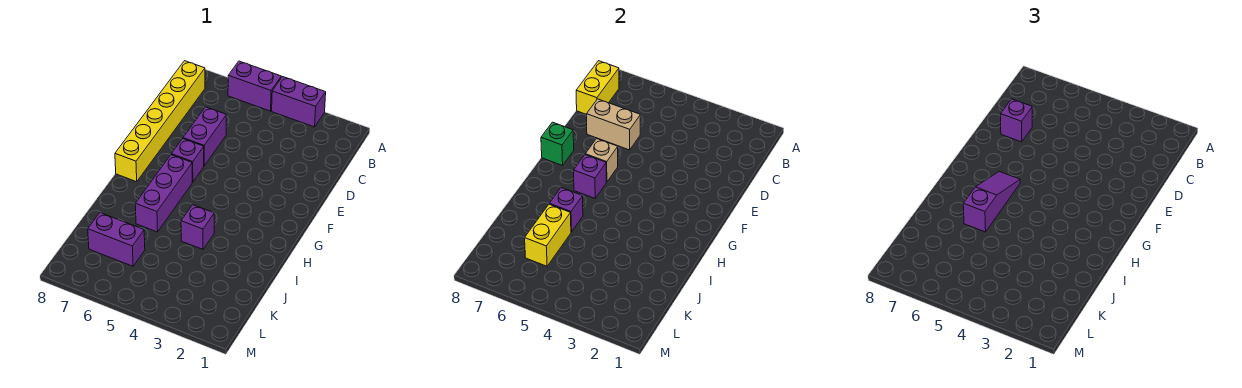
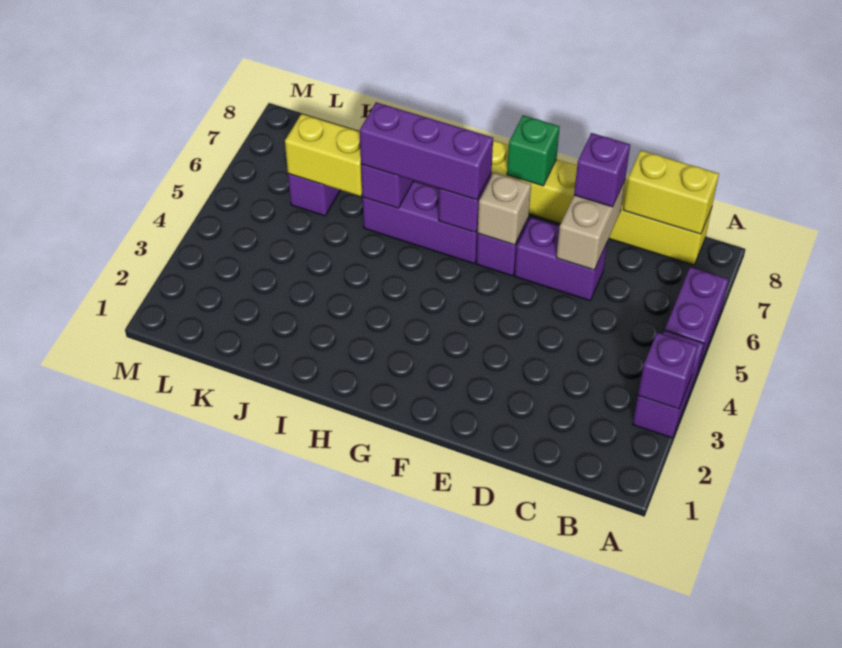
purple slope G6:I6 level 3 top I -> purple brick G6:I6 level 3
purple brick I4 level 1 -> purple brick A3 level 2

